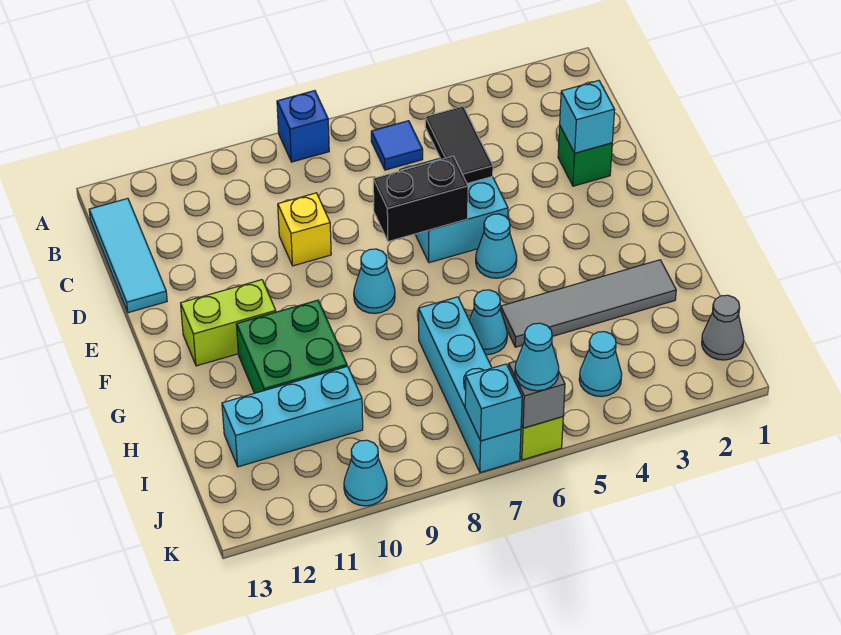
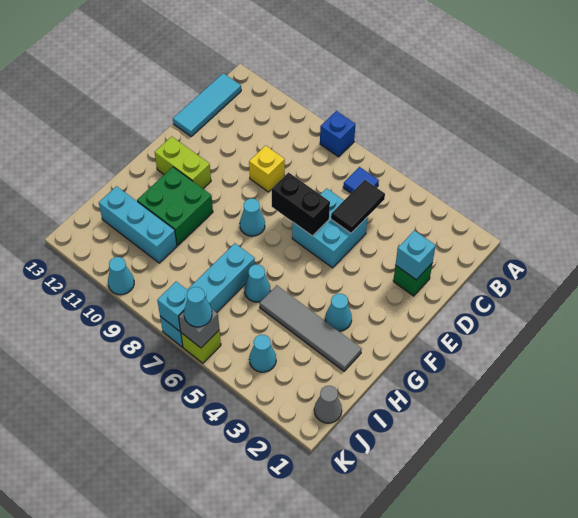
cyan cone F5 level 1 -> cyan cone G3 level 1

